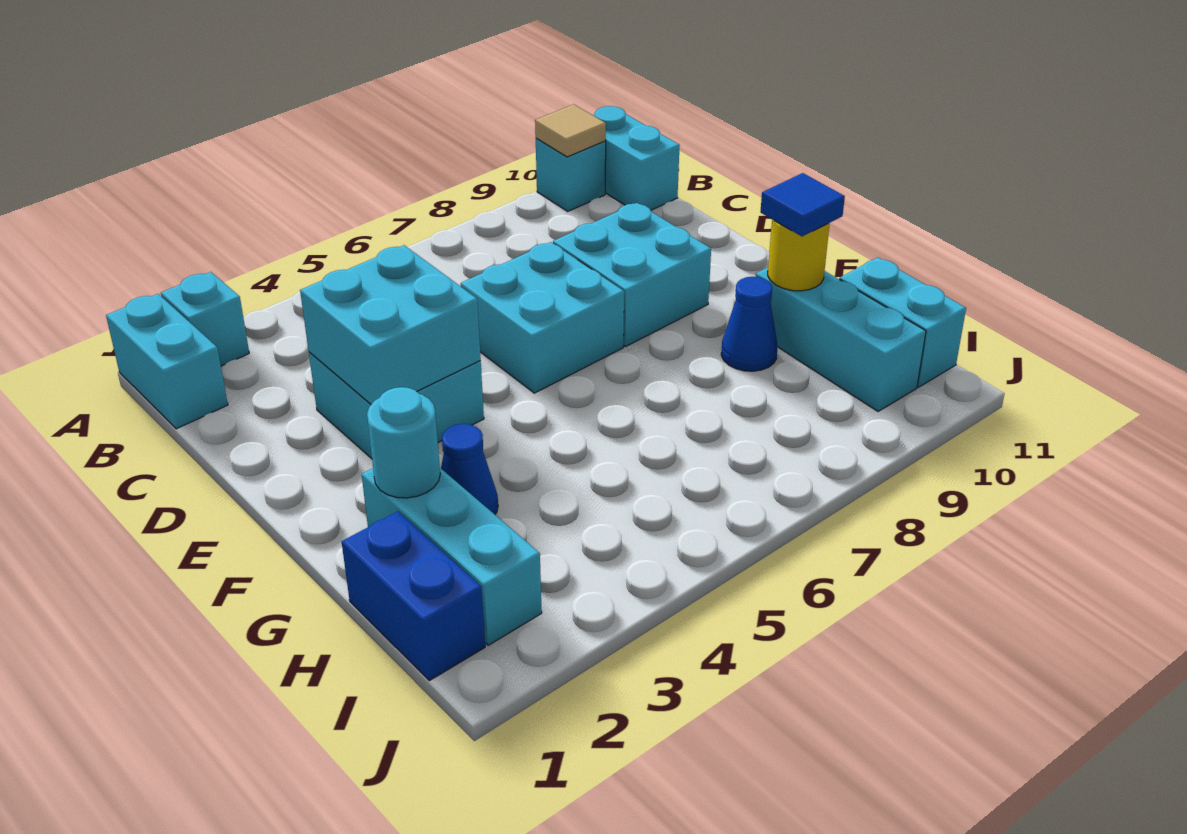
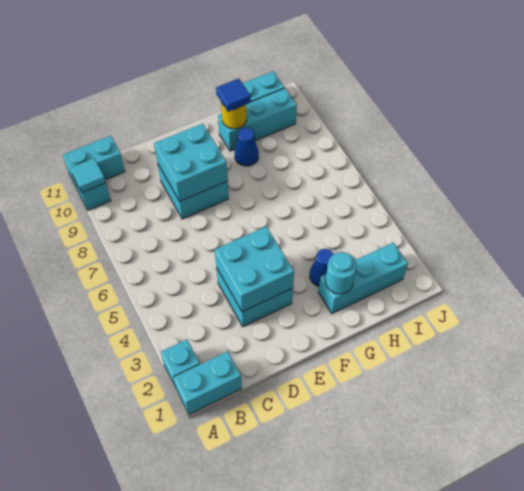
tan tile A10 level 2 -> cyan tile A10 level 2
cyan brick D6:E7 level 1 -> cyan brick D8:E9 level 2
blue brick H1:I1 level 1 -> none

